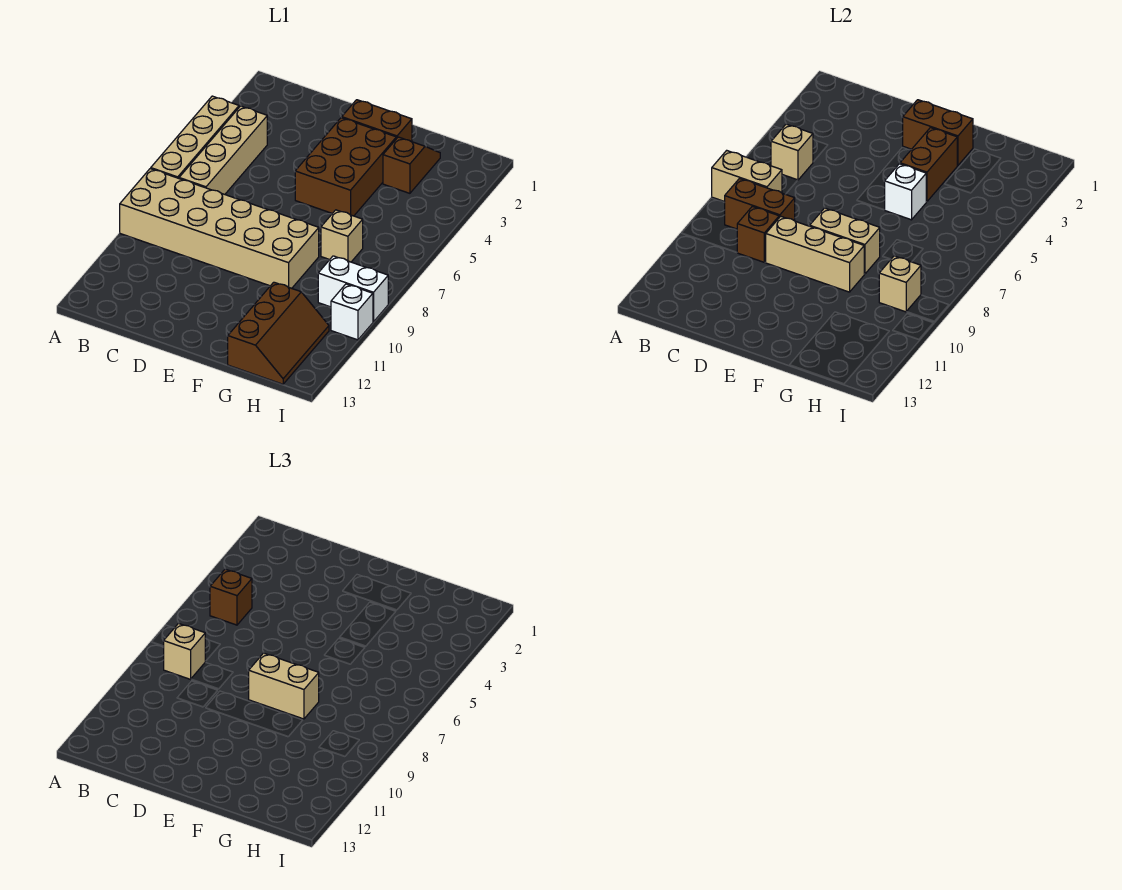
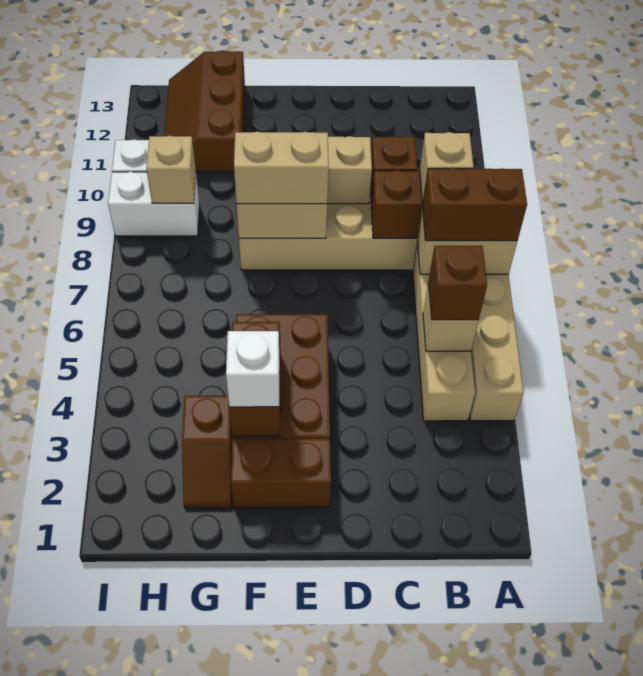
brown brick E2:F2 level 2 -> brown brick A7:B7 level 3
white brick F5 level 2 -> white brick F3 level 3
tan brick G7 level 1 -> none

